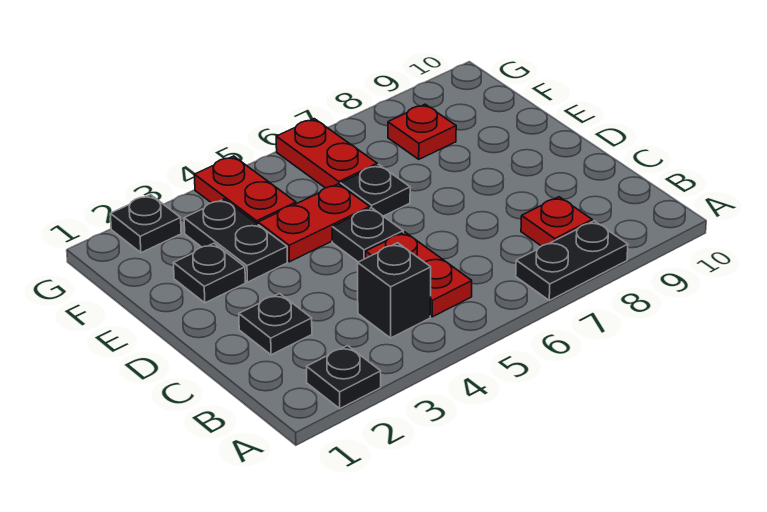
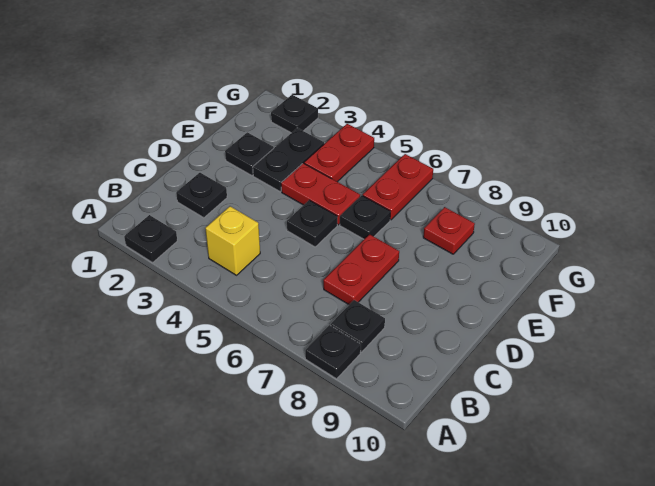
black plate A7:A8 level 1 -> black plate A8 level 1
black brick B4 level 1 -> yellow brick B4 level 1
red plate B5:C5 level 1 -> red plate C7:D7 level 1
red plate B8 level 1 -> black plate B8 level 1

